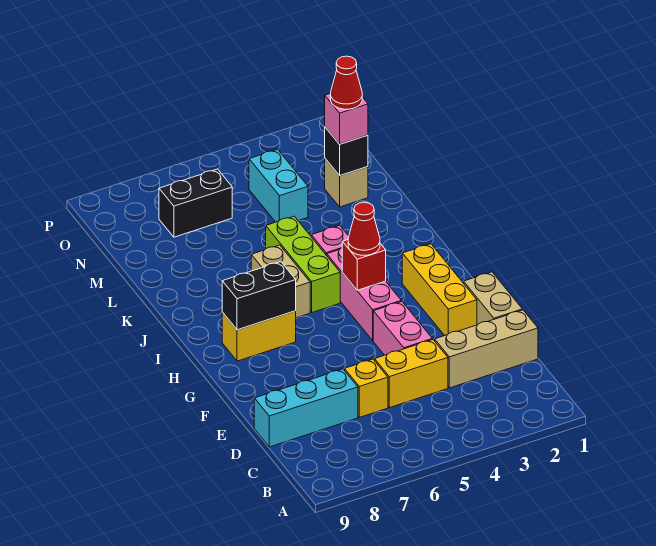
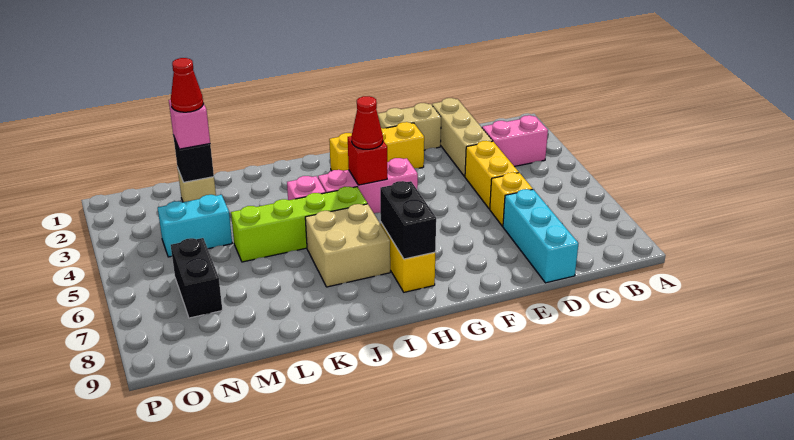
pink brick E4:F4 level 1 -> pink brick B3:C3 level 1
lime brick I5:K5 level 1 -> lime brick I5:L5 level 1
tan brick I6:J6 level 1 -> tan brick I6:J7 level 1

